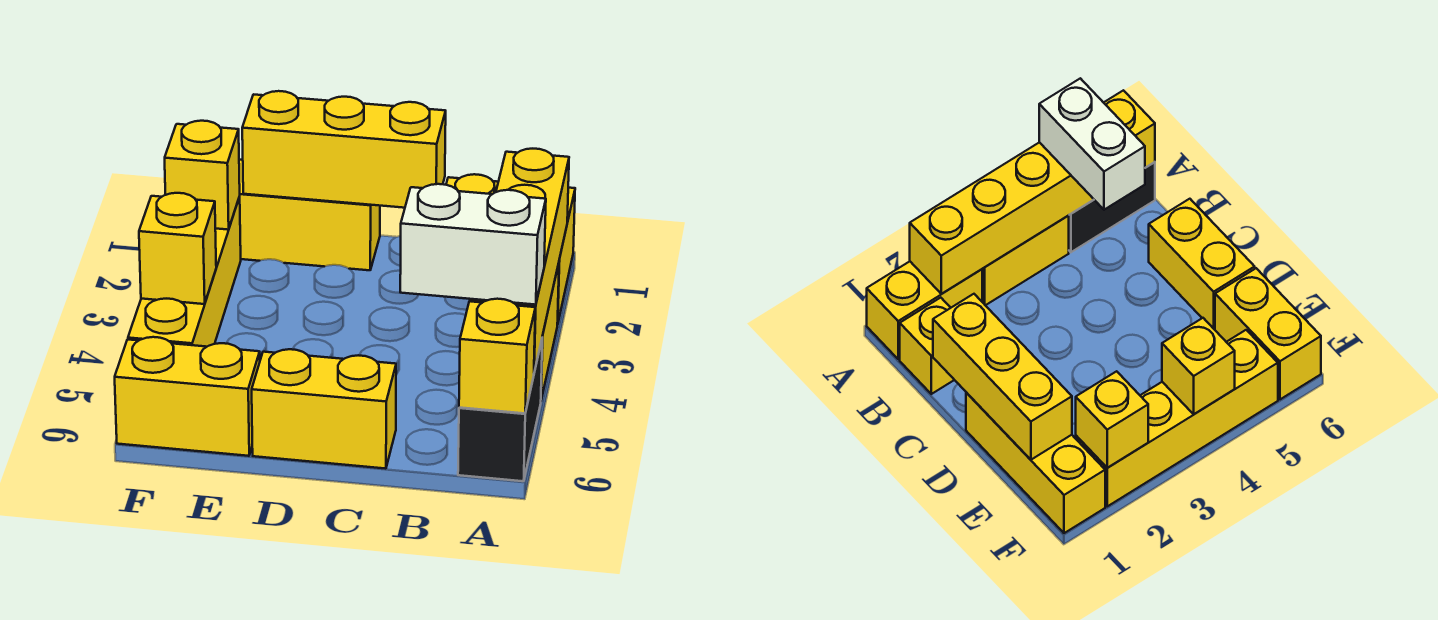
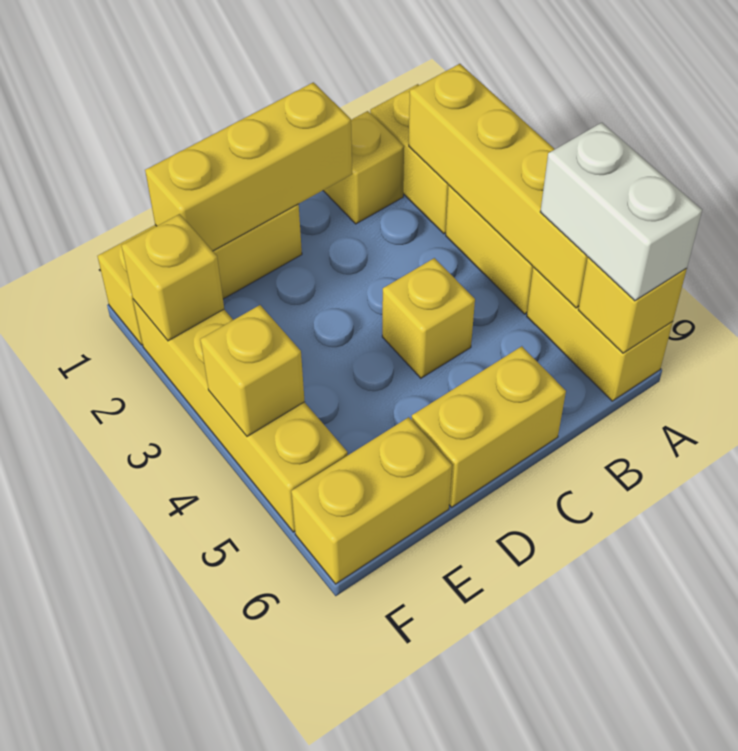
black brick A5:A6 level 1 -> yellow brick A5:A6 level 1
white brick A5:B5 level 3 -> white brick A5:A6 level 3
none -> yellow brick C4 level 1

